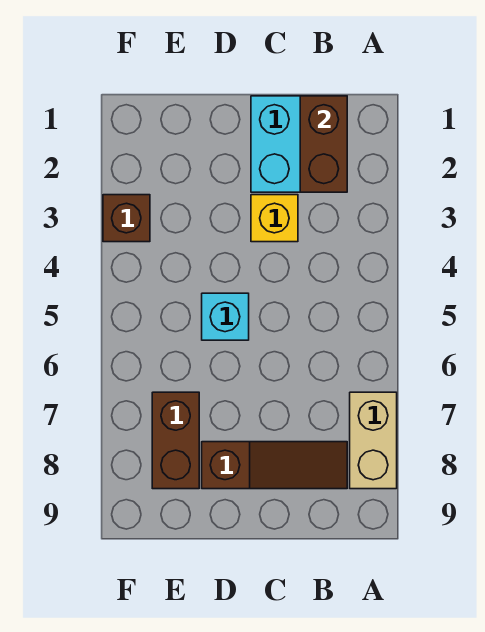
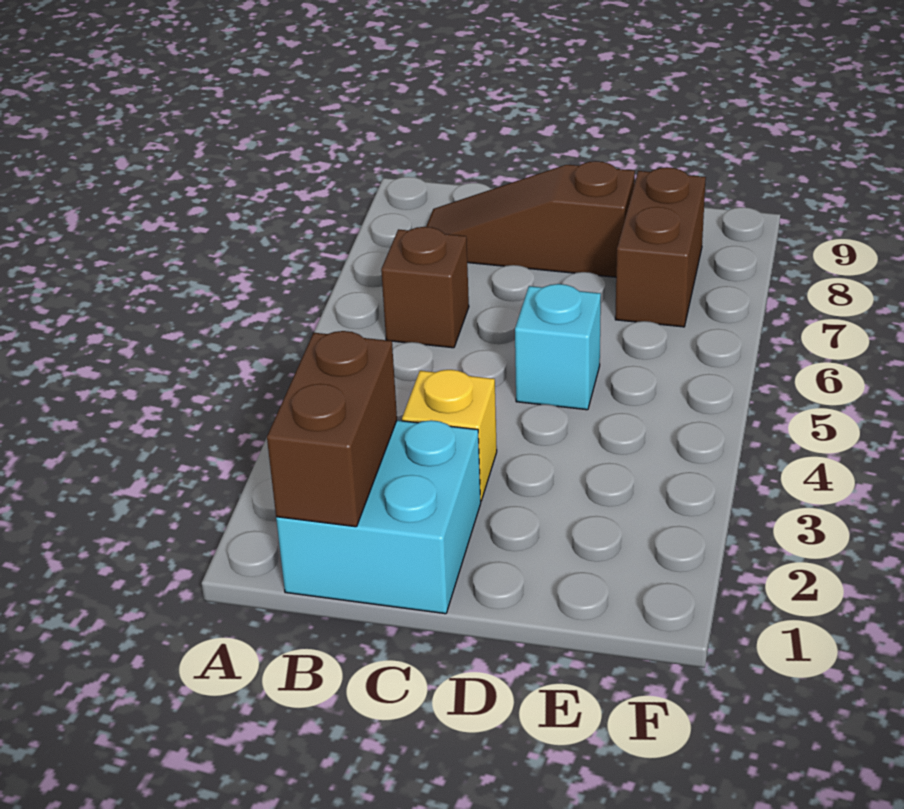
tan brick A7:A8 level 1 -> none
brown brick F3 level 1 -> brown brick B6 level 1

